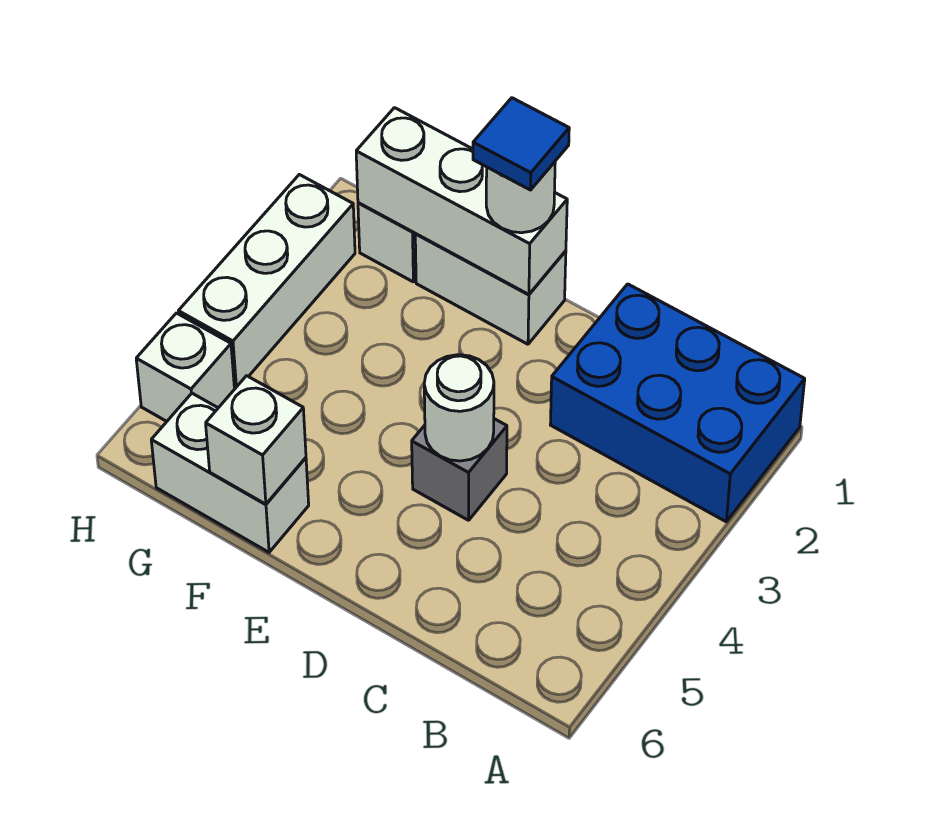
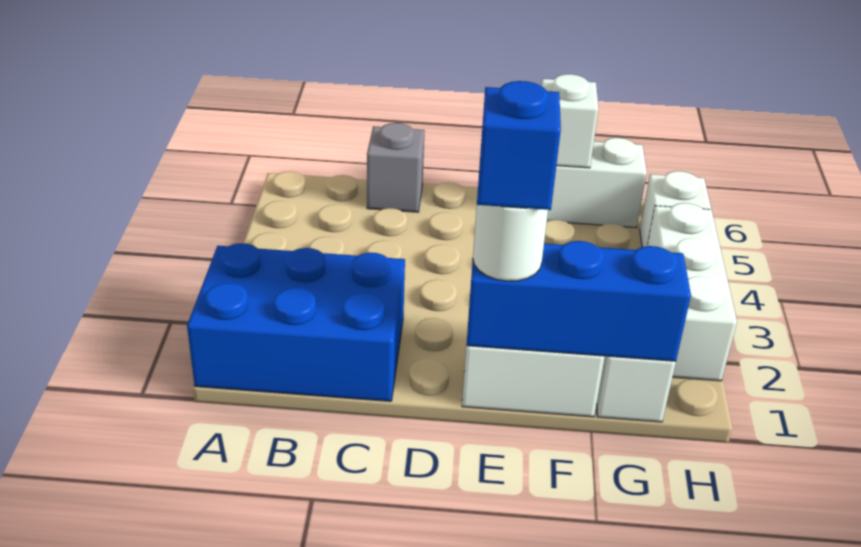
grey brick D4 level 1 -> grey brick C6 level 1
white round brick D4 level 2 -> none
white brick E1:G1 level 2 -> blue brick E1:G1 level 2
blue tile E1 level 4 -> blue brick E1 level 4

